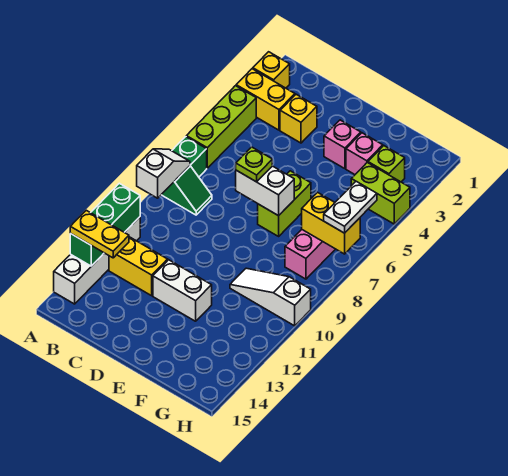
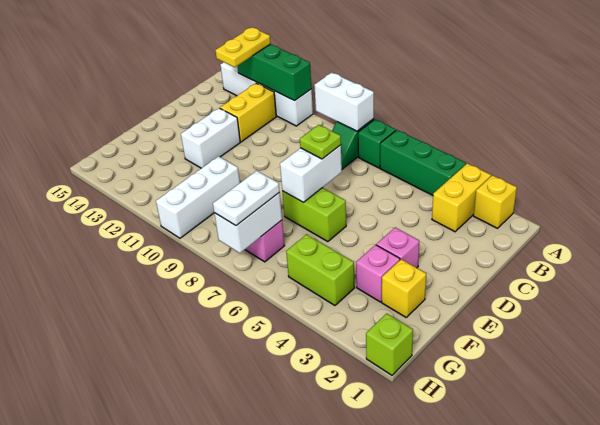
lime brick A4:A6 level 1 -> green brick A4:A6 level 1
white slope A8:A9 level 2 top 9 -> white brick A8:A9 level 2
yellow brick C3 level 1 -> yellow brick F2 level 1
white slope F10:H10 level 1 top H -> white brick F10:H10 level 1
lime brick G3 level 1 -> lime brick H1 level 1
lime brick G4:H4 level 1 -> lime brick G4:G5 level 1
yellow brick G7:H7 level 2 -> white brick G7:H7 level 2
white plate H6:H7 level 3 -> white plate G7:H7 level 3

